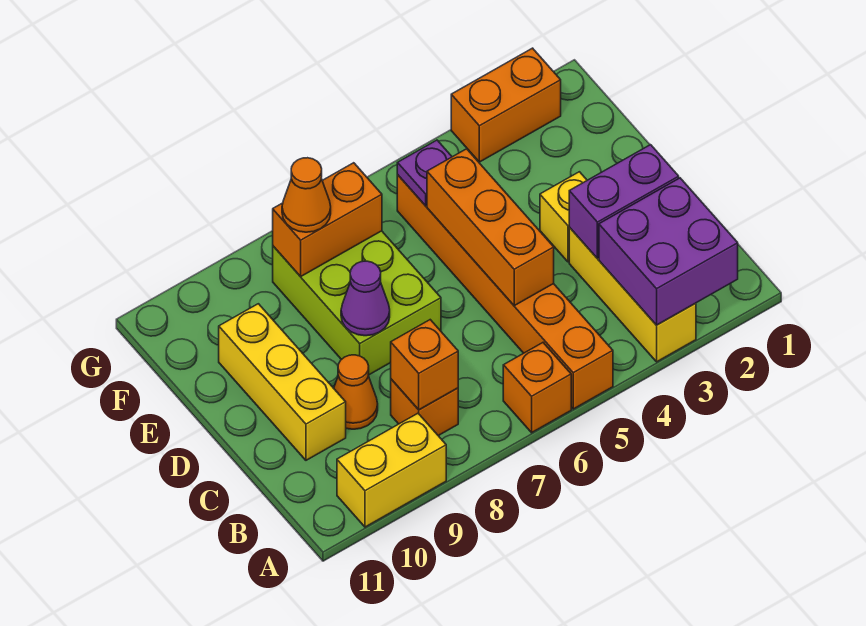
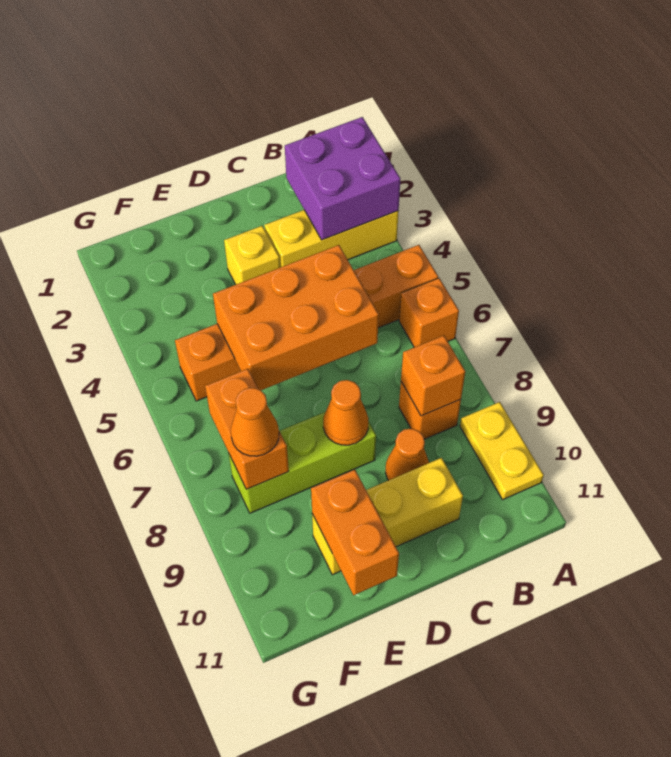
yellow brick A9:A10 level 1 -> yellow plate A9:A10 level 1
purple brick C2:C3 level 2 -> none
orange brick C5:E5 level 2 -> orange brick C5:E6 level 2
lime brick D7:F8 level 1 -> lime brick D8:F8 level 1
purple cone D8 level 2 -> orange cone D8 level 2
purple plate F5 level 2 -> none
orange brick G2:G3 level 1 -> orange brick E10:E11 level 2

